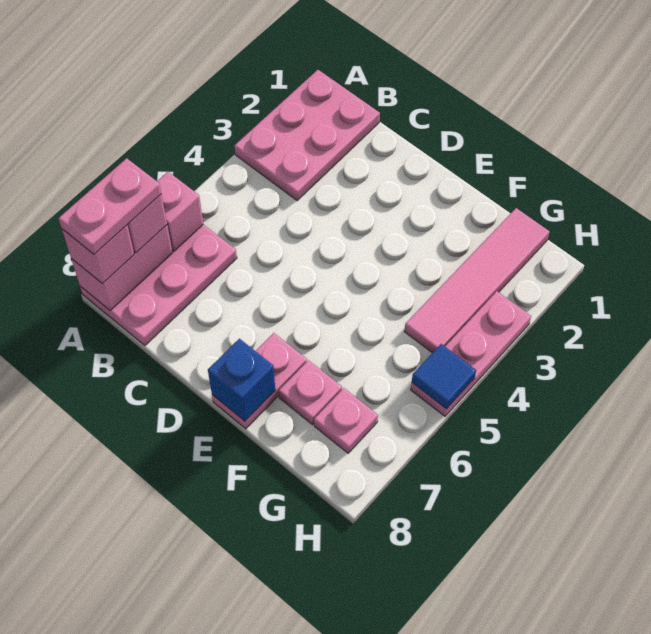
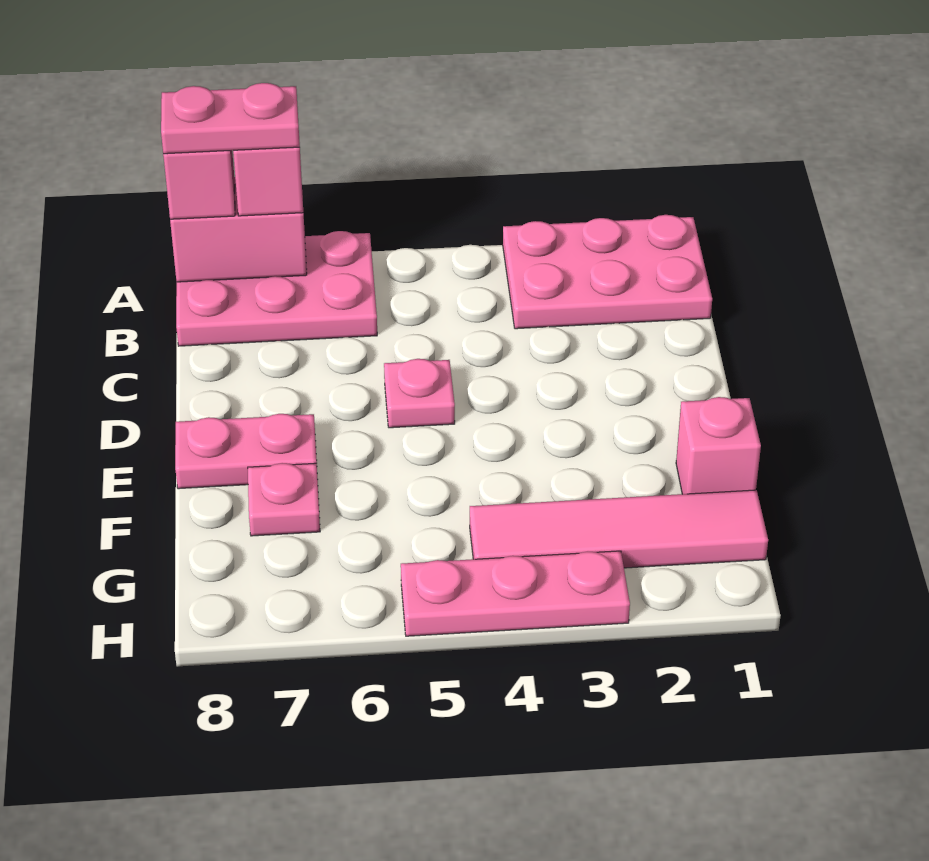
pink brick A6 level 2 -> pink brick F1 level 1
blue brick E8 level 2 -> none
pink plate G7 level 1 -> pink plate D5 level 1
blue tile H5 level 2 -> none

